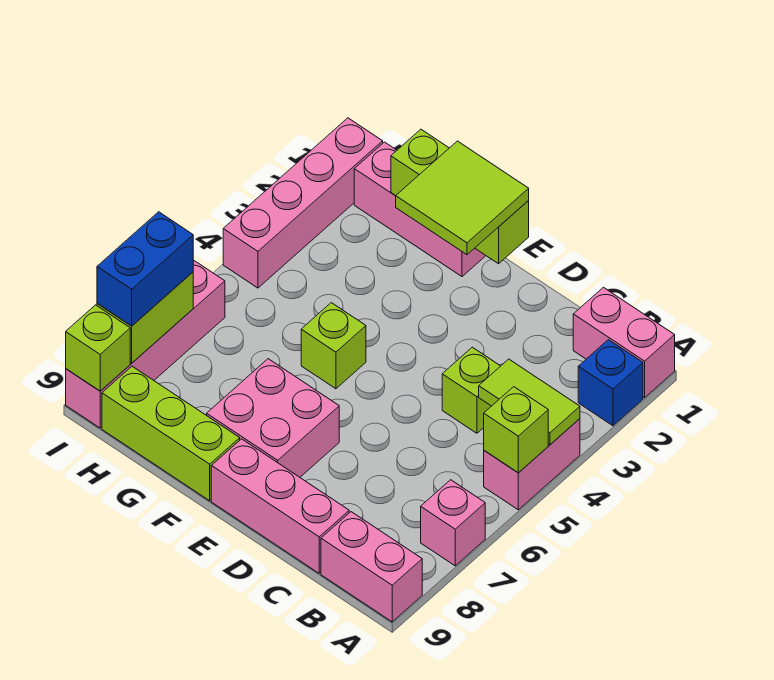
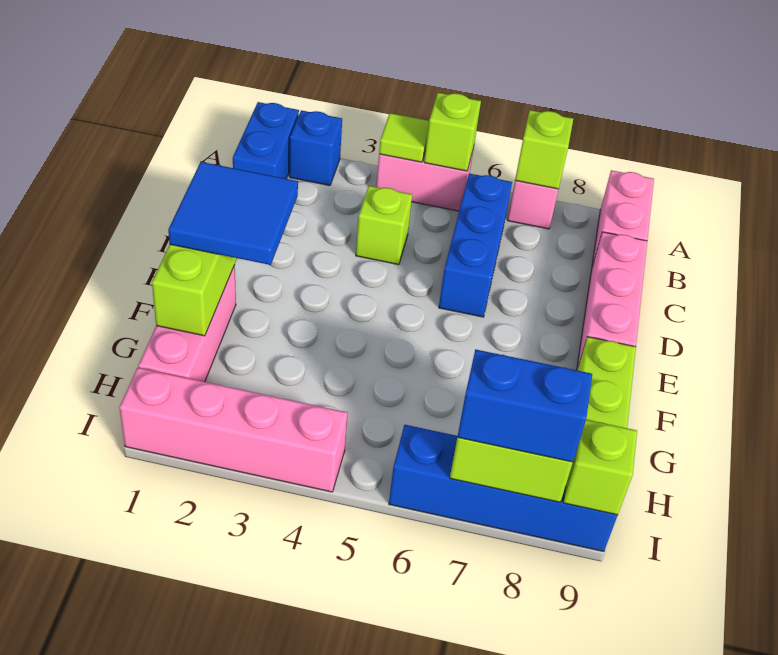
pink brick A1:B1 level 1 -> blue brick A1:B1 level 1
lime tile A4:B4 level 2 -> lime tile A4 level 2
none -> blue brick B6:D6 level 1
lime tile E1:F2 level 3 -> blue tile E1:F2 level 3
pink brick E7:F8 level 1 -> none
lime brick F5 level 1 -> lime brick A7 level 2
pink brick I6:I9 level 1 -> blue brick I6:I9 level 1

